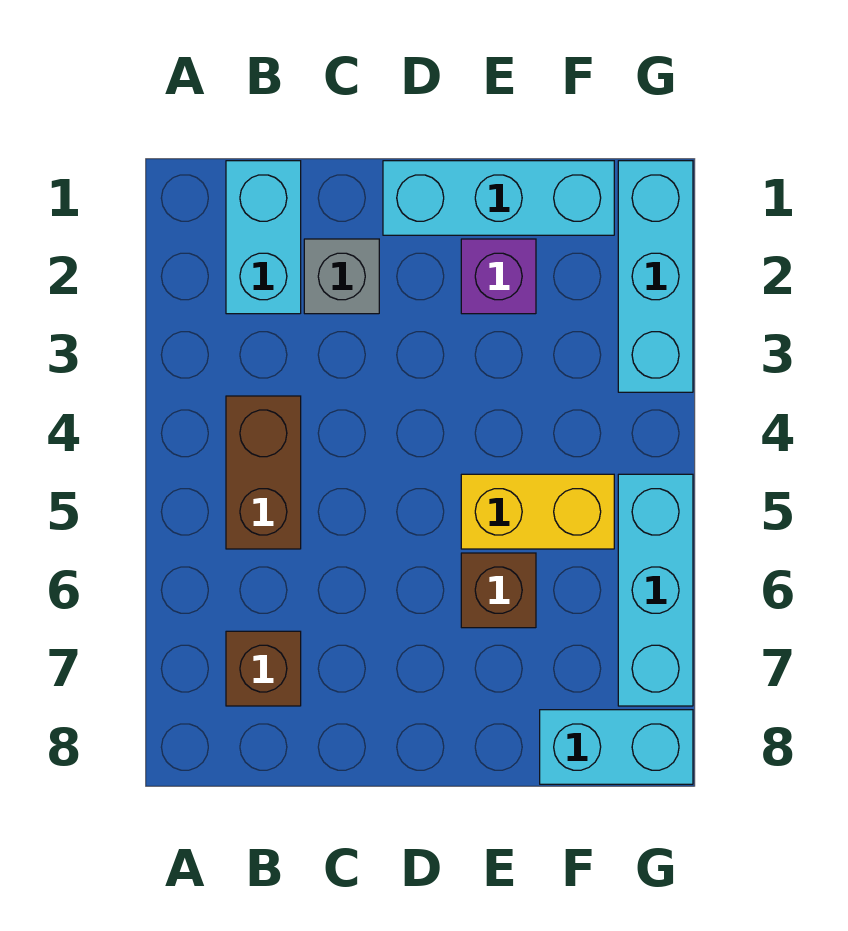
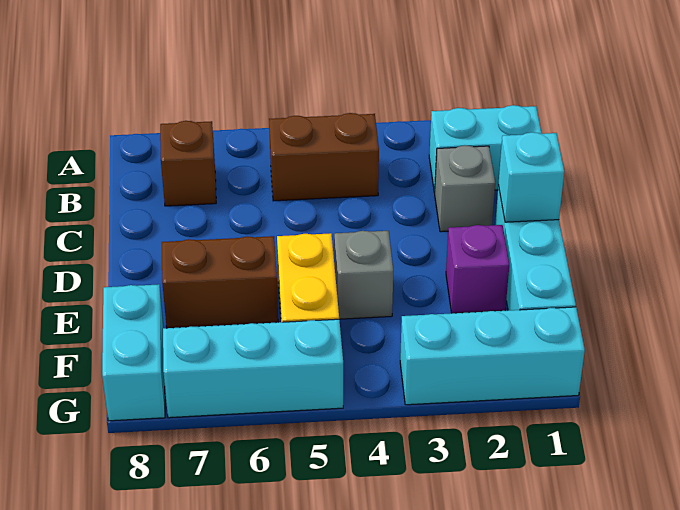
none -> cyan brick D1 level 2
none -> grey brick E4 level 1
brown brick E6 level 1 -> brown brick E6:E7 level 1

